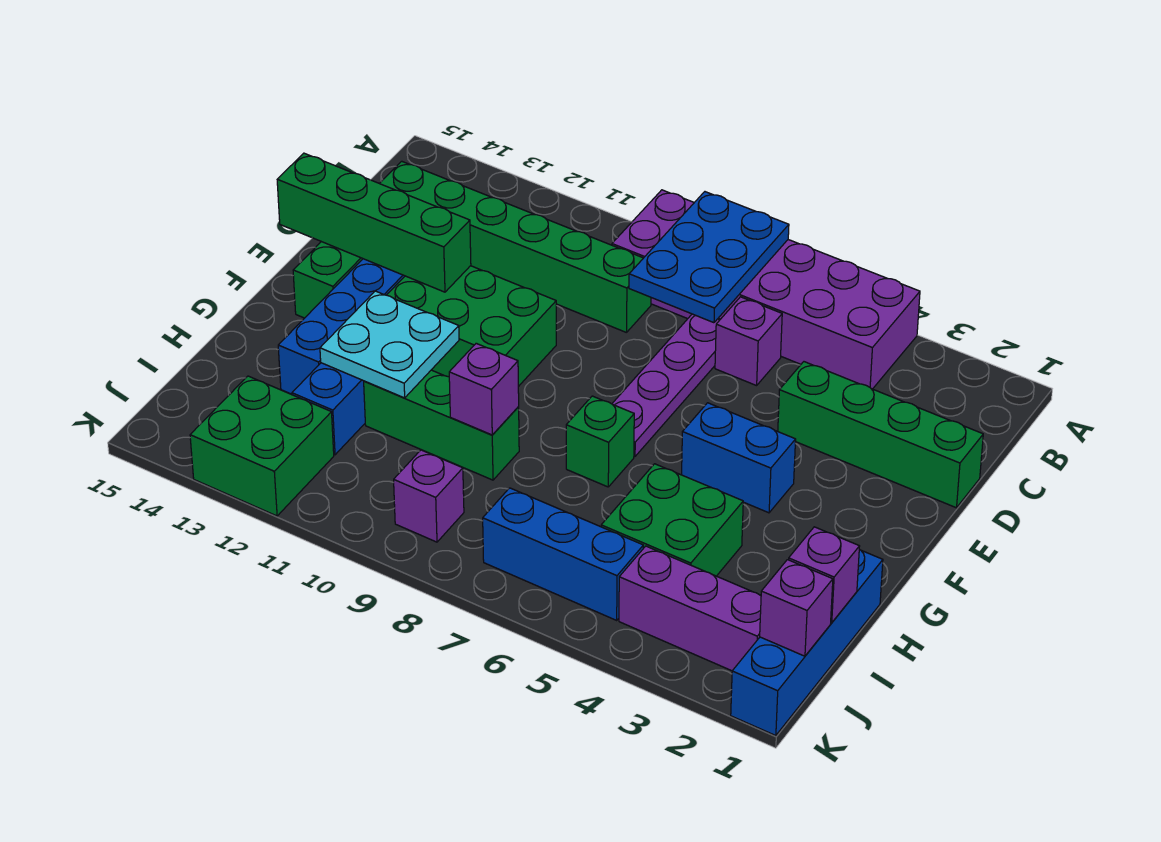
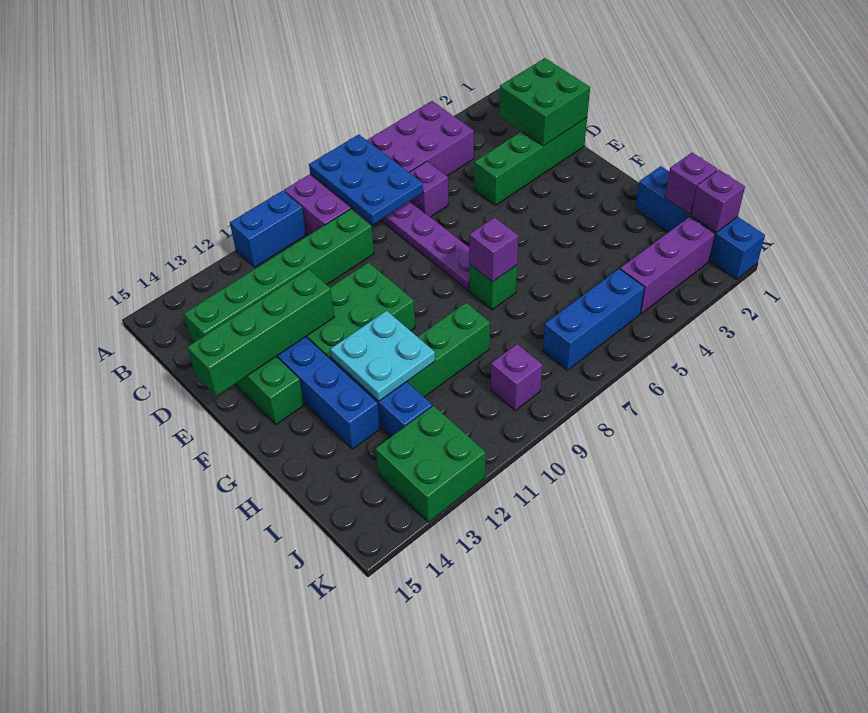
blue brick F4:F5 level 1 -> blue brick A10:A11 level 1
green brick H4:I5 level 1 -> green brick C1:D2 level 2
purple brick H9 level 2 -> purple brick G7 level 2

